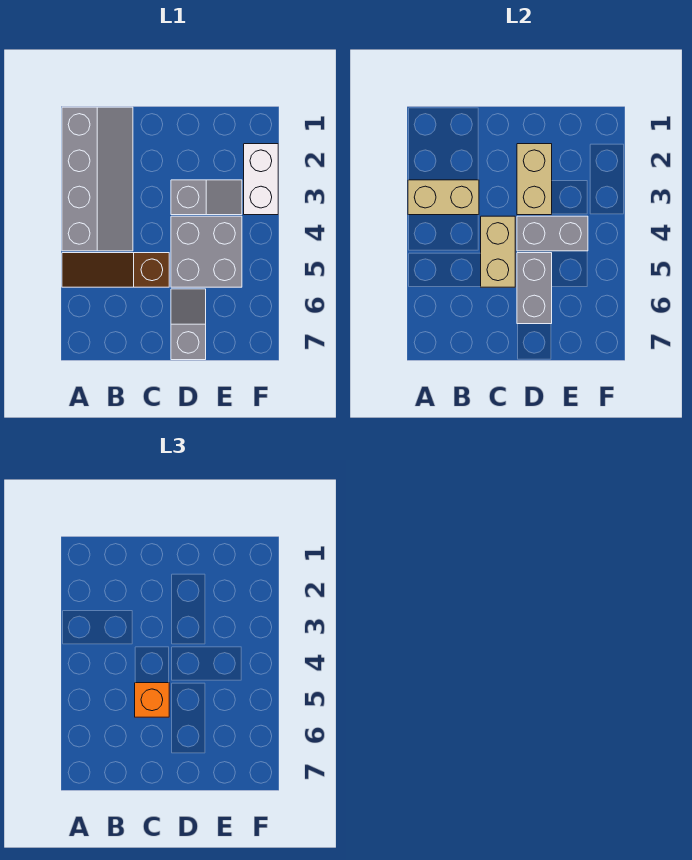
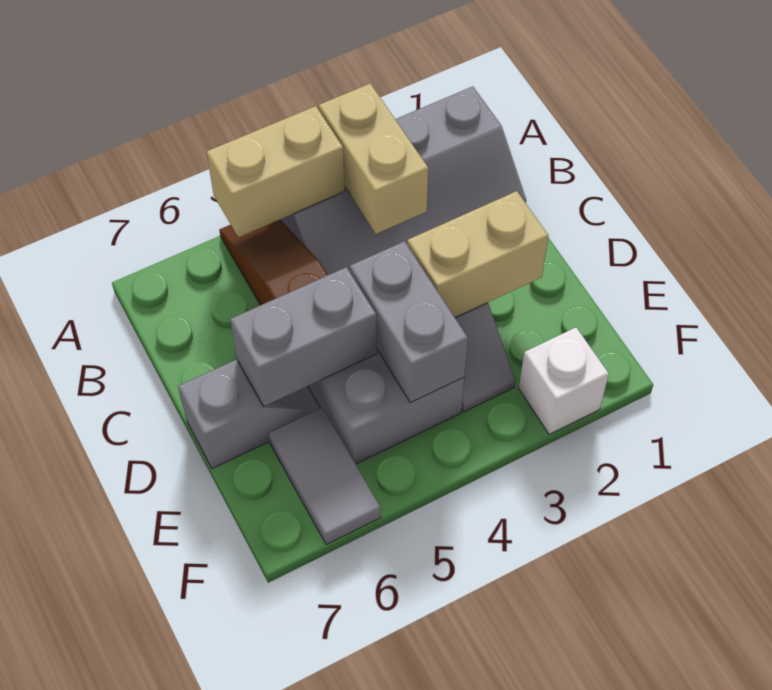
tan brick C4:C5 level 2 -> tan brick A4:A5 level 2
orange brick C5 level 3 -> none
none -> grey tile E6:F6 level 1
white brick F2:F3 level 1 -> white brick F2 level 1

